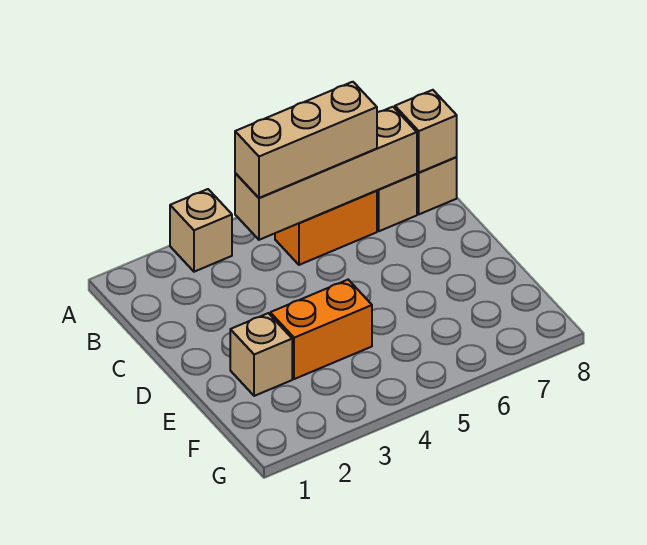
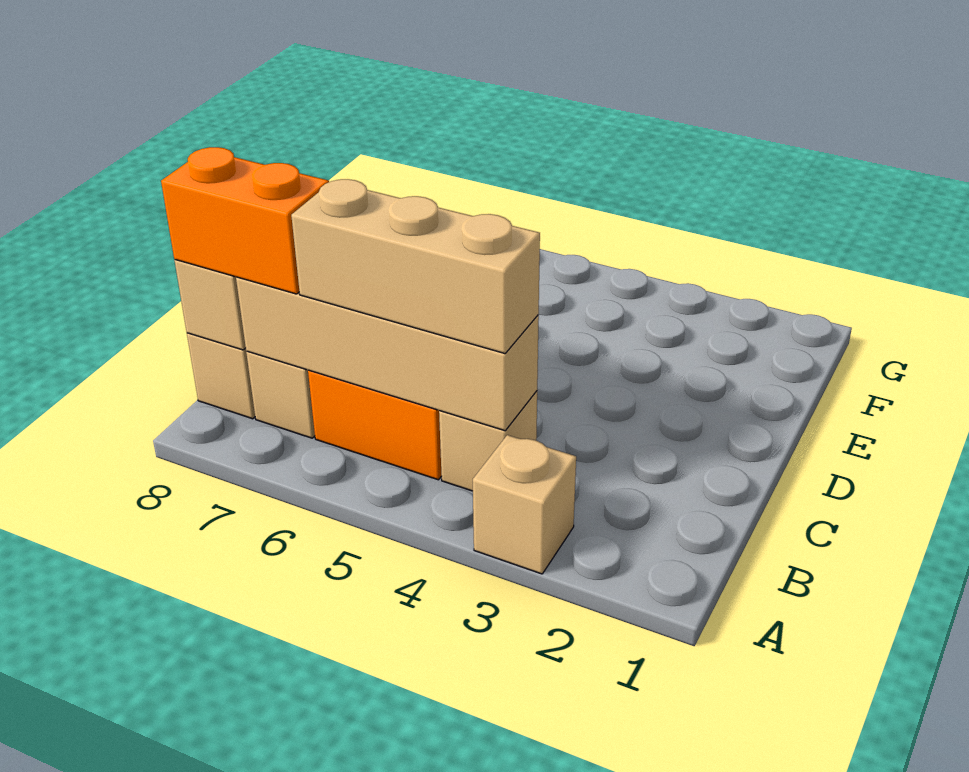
tan brick E2 level 1 -> tan brick B4 level 1
orange brick E3:E4 level 1 -> orange brick B7:B8 level 3

